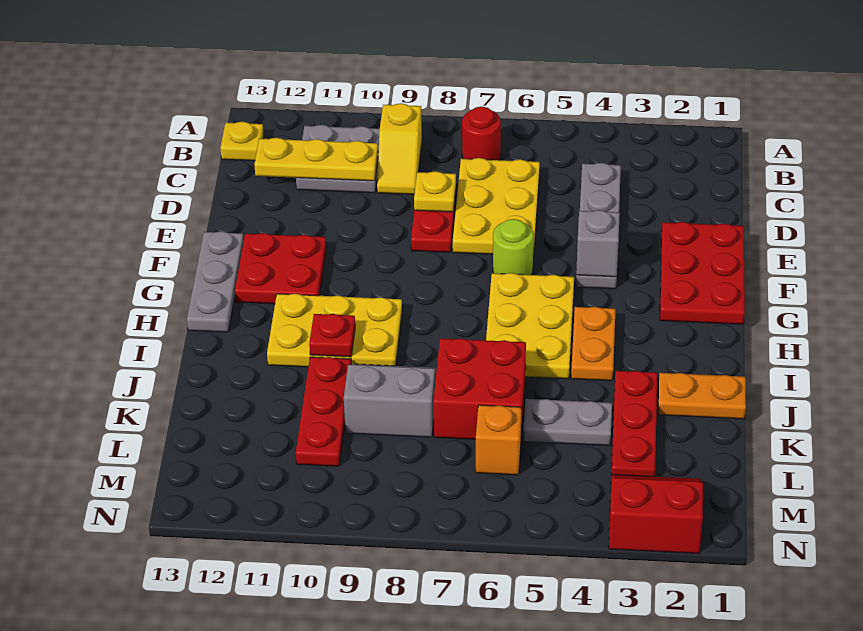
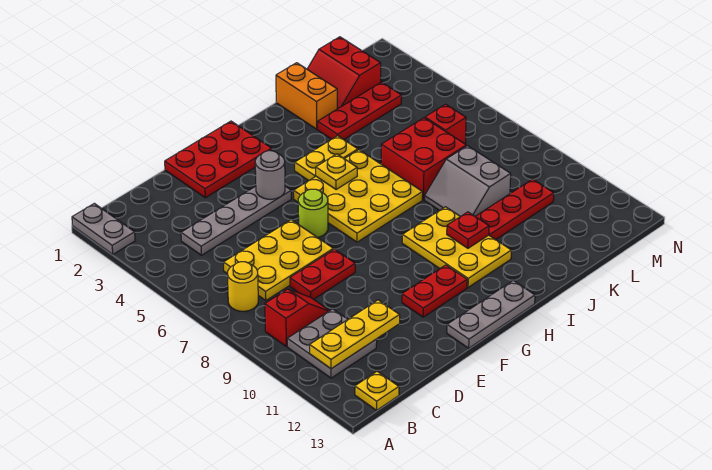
red round brick B7 level 1 -> yellow round brick B7 level 1
yellow slope B9:C9 level 1 top B -> red slope B9:C9 level 1 top B
yellow plate C10:C12 level 2 -> yellow plate B11:D11 level 2
yellow plate D8 level 2 -> yellow plate H5 level 2
grey brick F4 level 2 -> grey round brick F4 level 2
red plate F11:G12 level 1 -> red plate F11:G11 level 1
yellow plate G5:I6 level 1 -> yellow plate G5:I7 level 1
orange plate H4:I4 level 1 -> yellow plate H4:I4 level 1
orange plate J1:J2 level 1 -> orange brick J1:J2 level 1
grey plate K4:K5 level 1 -> grey plate A1:A2 level 1
orange brick L6 level 1 -> red brick L6 level 1
red slope M2:N3 level 1 top N -> red slope K1:L2 level 1 top L

